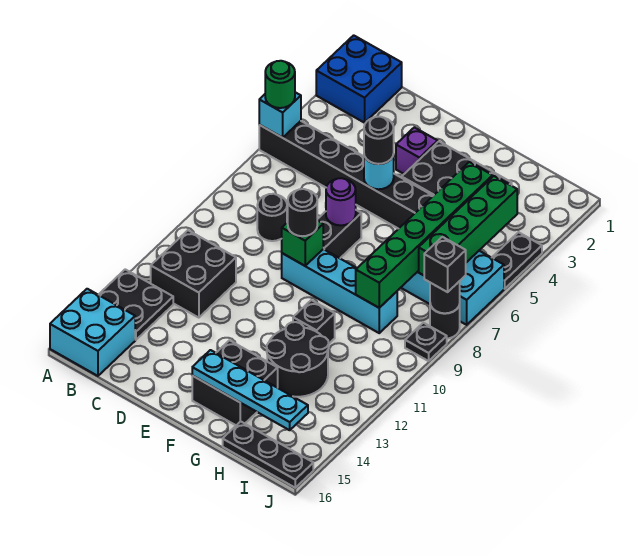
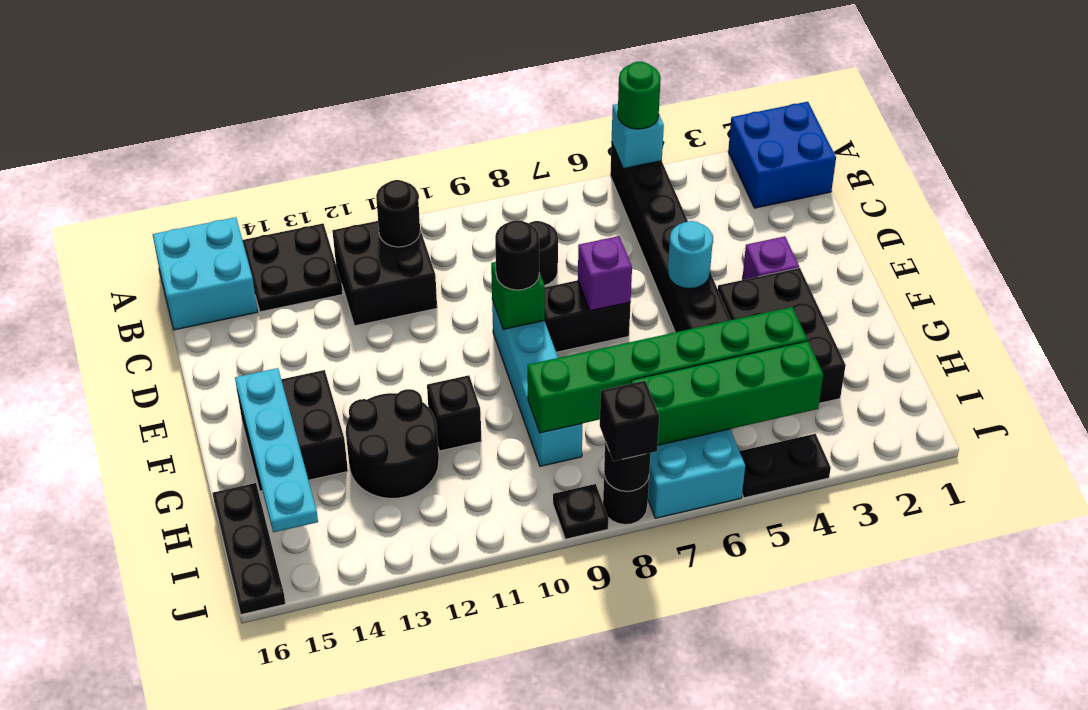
black round brick E5 level 3 -> black round brick B11 level 2
purple round brick E7 level 2 -> purple brick E7 level 2

